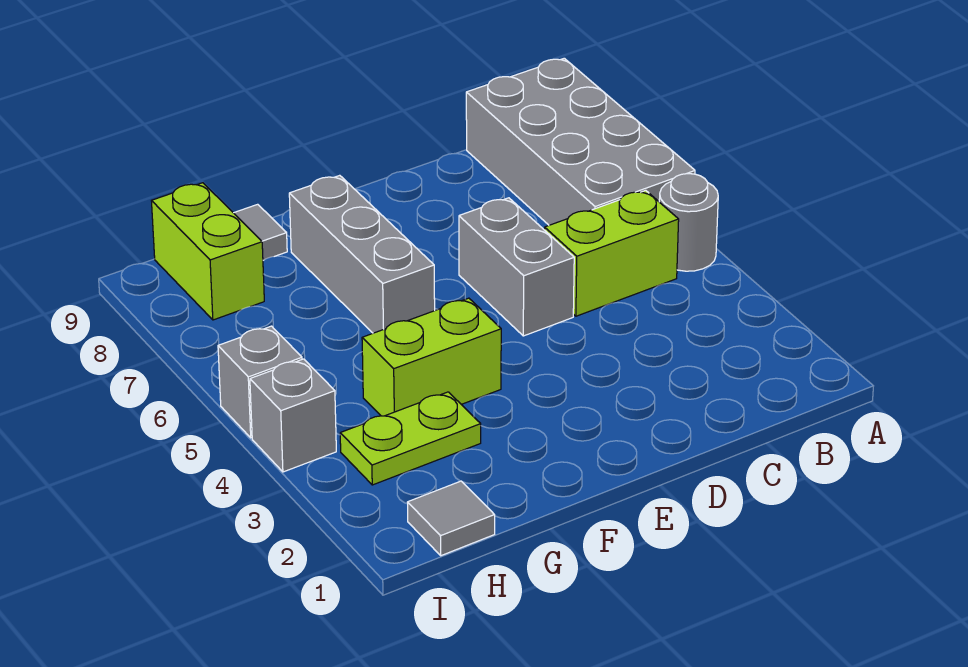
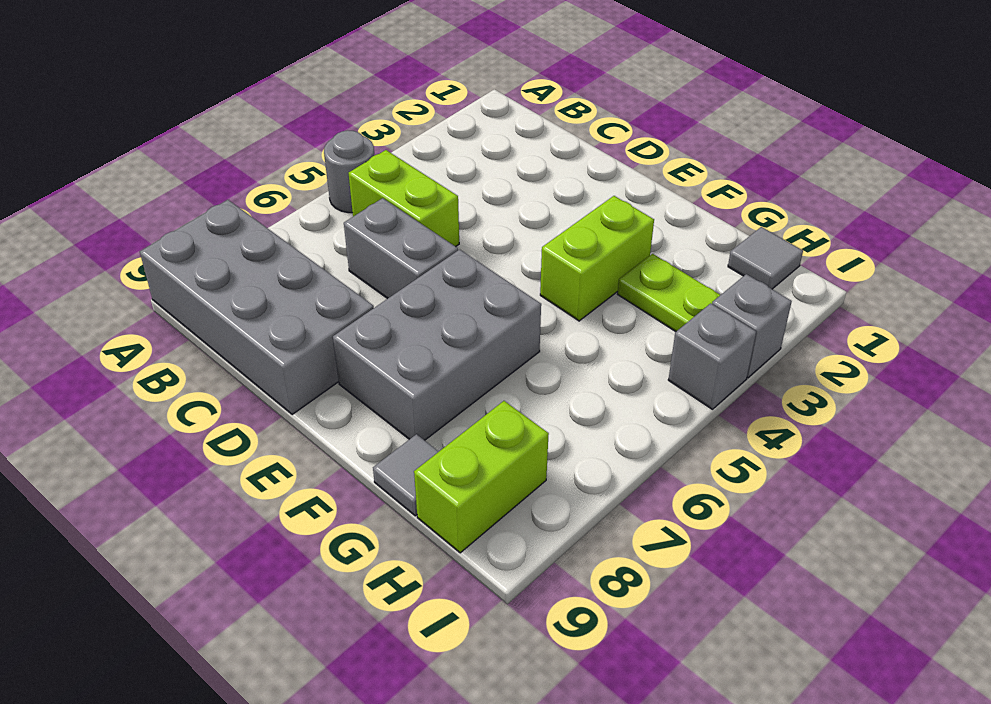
grey brick A6:B9 level 1 -> grey brick A8:D9 level 1
grey brick D5:D6 level 1 -> grey brick C6:D6 level 1
lime brick F4:G4 level 1 -> lime brick F3:F4 level 1
grey brick F6:F8 level 1 -> grey brick E6:F8 level 1
grey brick I5 level 1 -> grey brick I3 level 1

